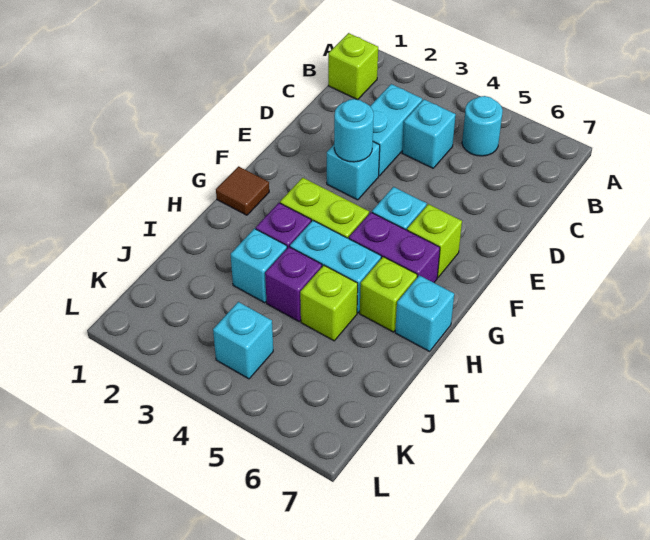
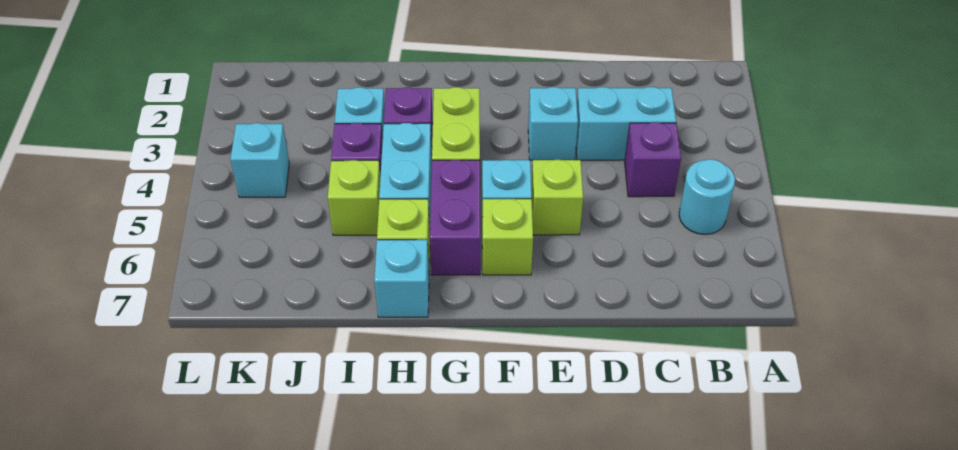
lime brick B1 level 1 -> lime brick E5 level 1
cyan brick C4 level 1 -> purple brick C4 level 1
cyan round brick E3 level 2 -> none
brown tile G1 level 1 -> none

